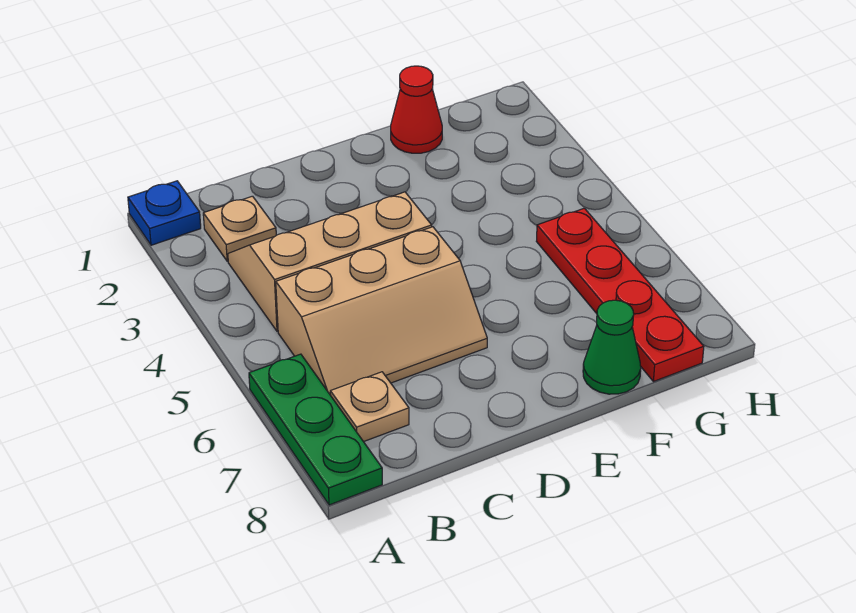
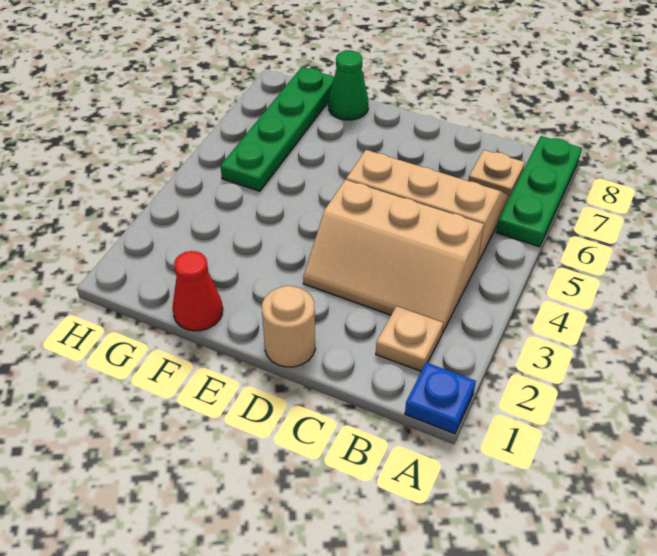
none -> tan round brick D1 level 1
red plate G5:G8 level 1 -> green plate G5:G8 level 1

